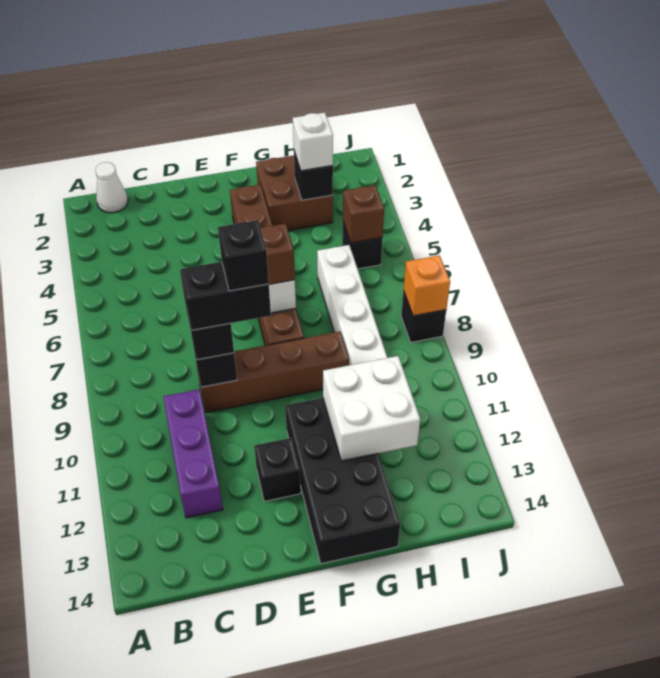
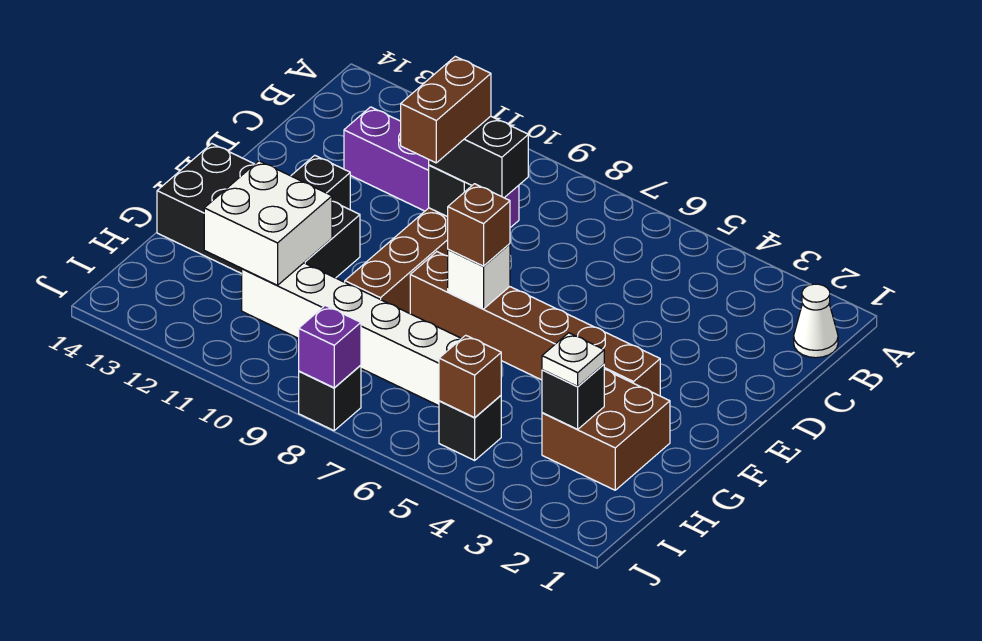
purple brick C10:C12 level 1 -> purple brick C9:C12 level 1
black brick D9:E9 level 4 -> brown brick D9:E9 level 4
black brick E9 level 5 -> none
white brick H3 level 3 -> white plate H3 level 3
orange brick J8 level 2 -> purple brick J8 level 2

